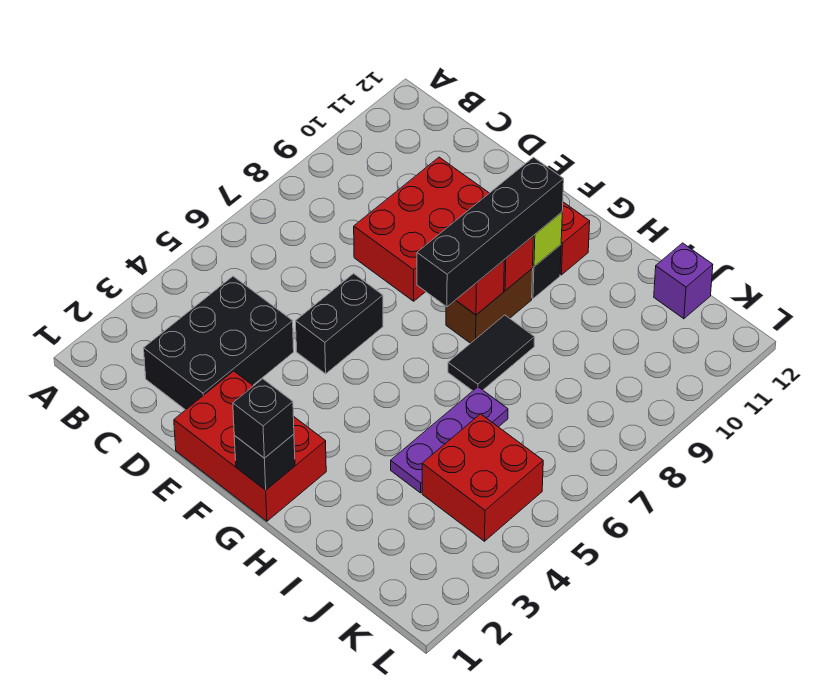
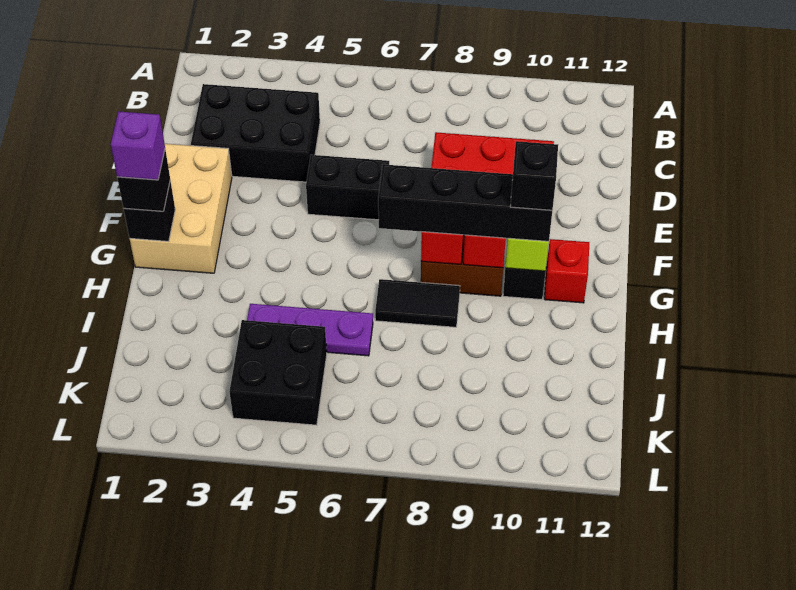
red brick E1:G2 level 1 -> tan brick E1:G2 level 1
none -> black brick G10 level 4
red brick J4:K5 level 1 -> black brick J4:K5 level 1
purple brick J12 level 1 -> purple brick G1 level 4

